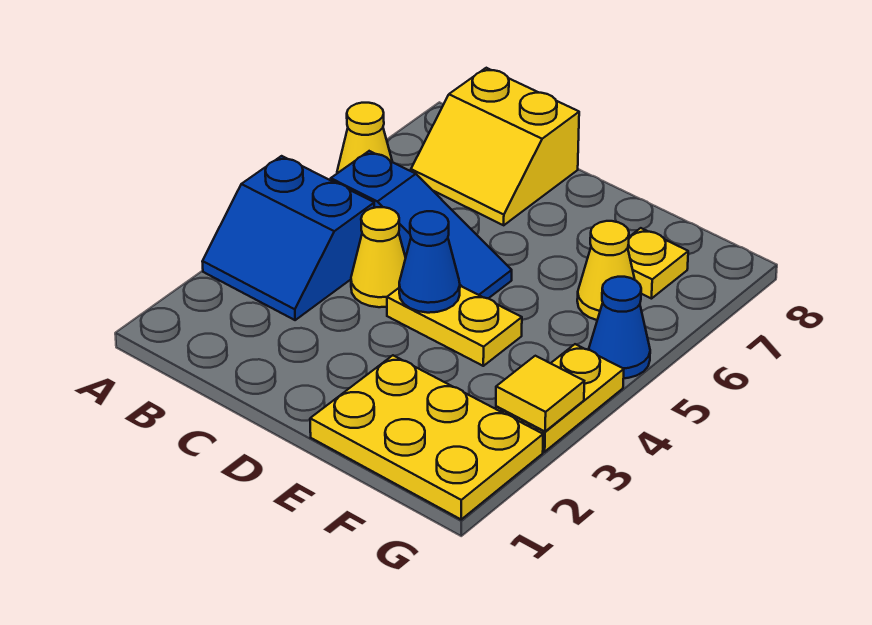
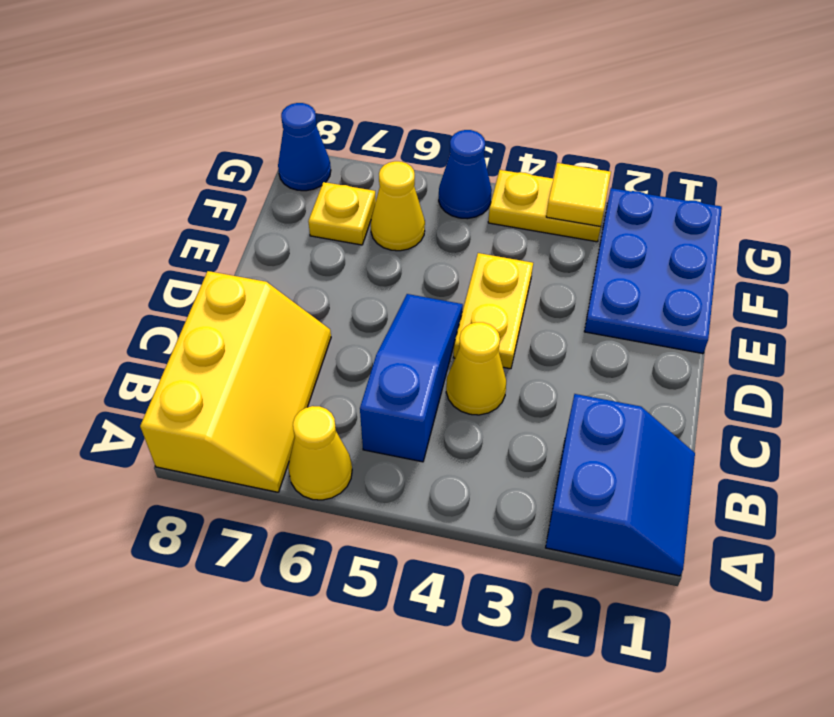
blue slope A3:B4 level 1 top 4 -> blue slope A1:B2 level 1 top 2
yellow slope B7:C8 level 1 top 8 -> yellow slope A7:C8 level 1 top 8
blue cone D4 level 2 -> blue cone G8 level 1
yellow plate E1:G2 level 1 -> blue plate E1:G2 level 1

